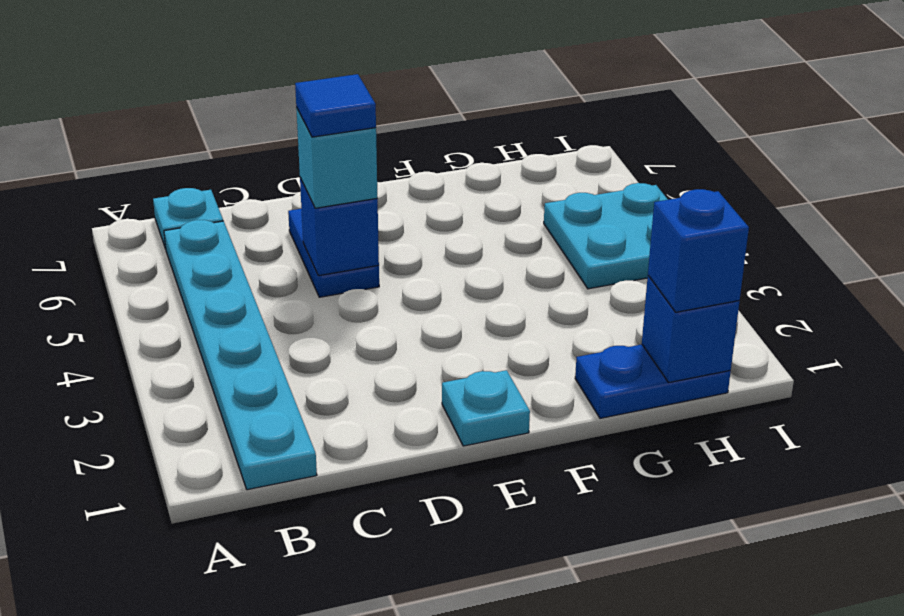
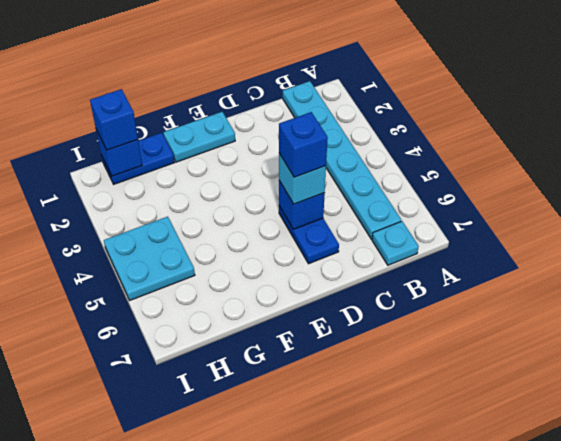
blue tile D5 level 4 -> blue brick D5 level 4
cyan plate E1 level 1 -> cyan plate E1:F1 level 1

